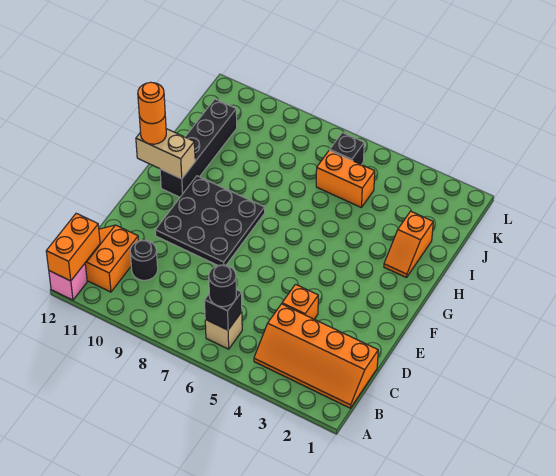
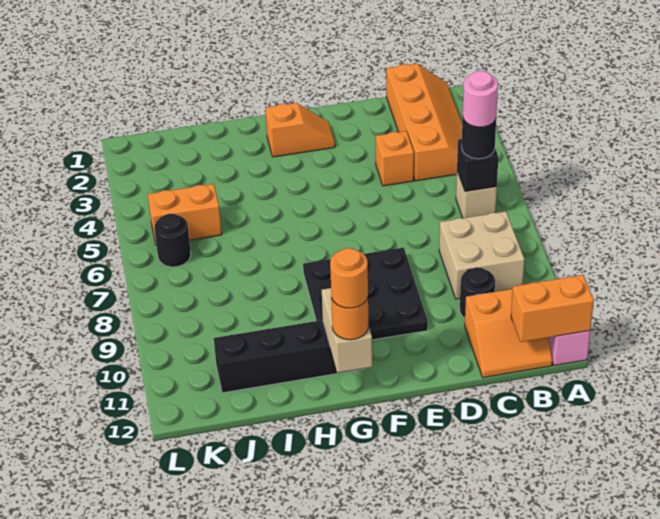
none -> pink round brick B6 level 4
none -> tan brick B8:C9 level 1
orange slope H2:I2 level 1 top I -> orange slope F2:G2 level 1 top G
orange brick J5:J6 level 1 -> orange brick J5:K5 level 1
black brick K6 level 1 -> black round brick K6 level 1

